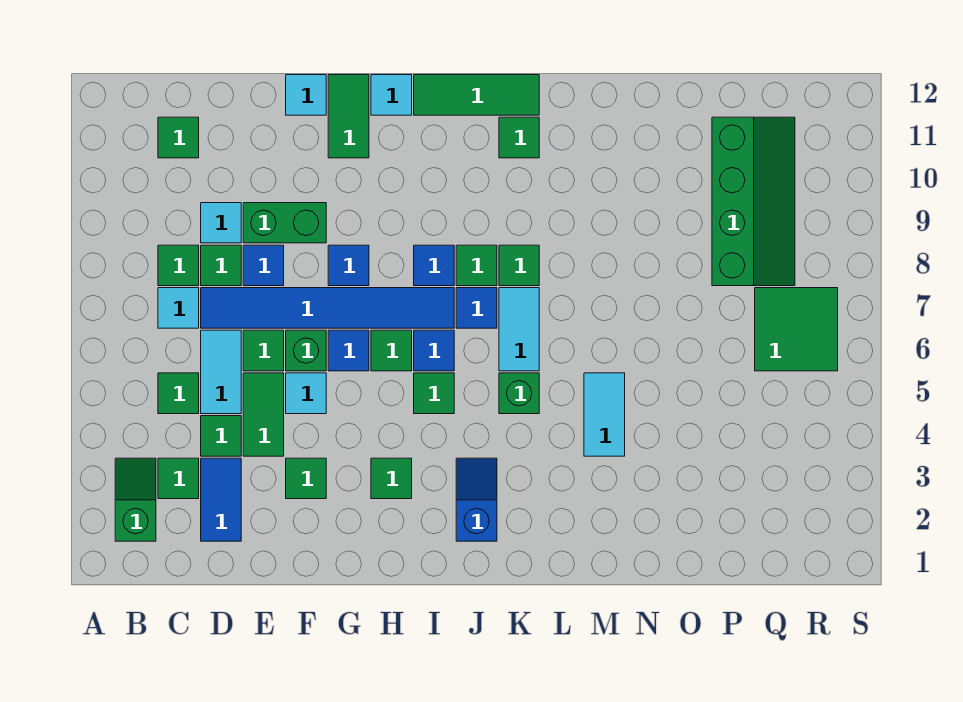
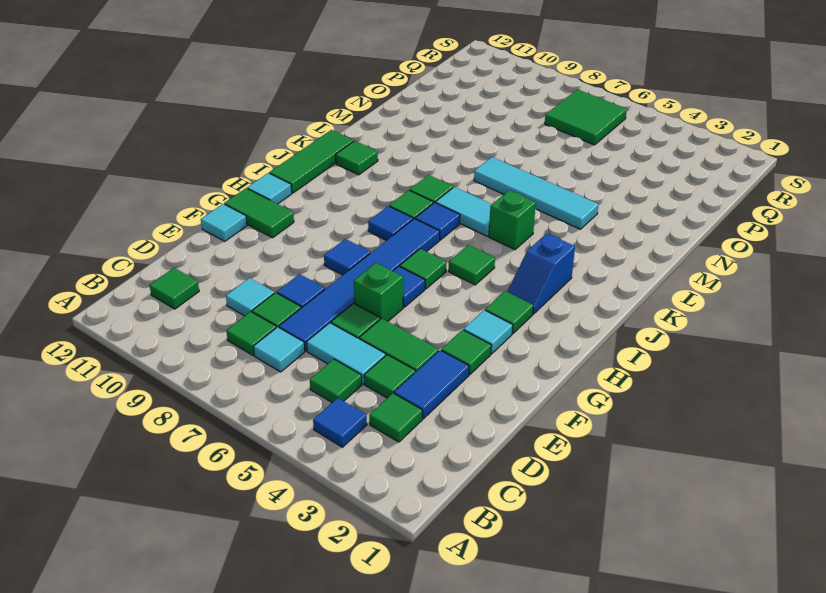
green slope B2:B3 level 1 top 2 -> none
blue tile D2:D3 level 1 -> blue tile D3:E3 level 1
green brick E9:F9 level 1 -> none
cyan tile F5 level 1 -> cyan tile G3 level 1
blue tile I6 level 1 -> blue tile B4 level 1
blue slope J2:J3 level 1 top 2 -> blue slope I3:J3 level 1 top J
cyan tile M4:M5 level 1 -> cyan tile M4:M7 level 1
green slope P8:Q11 level 1 top P -> none

